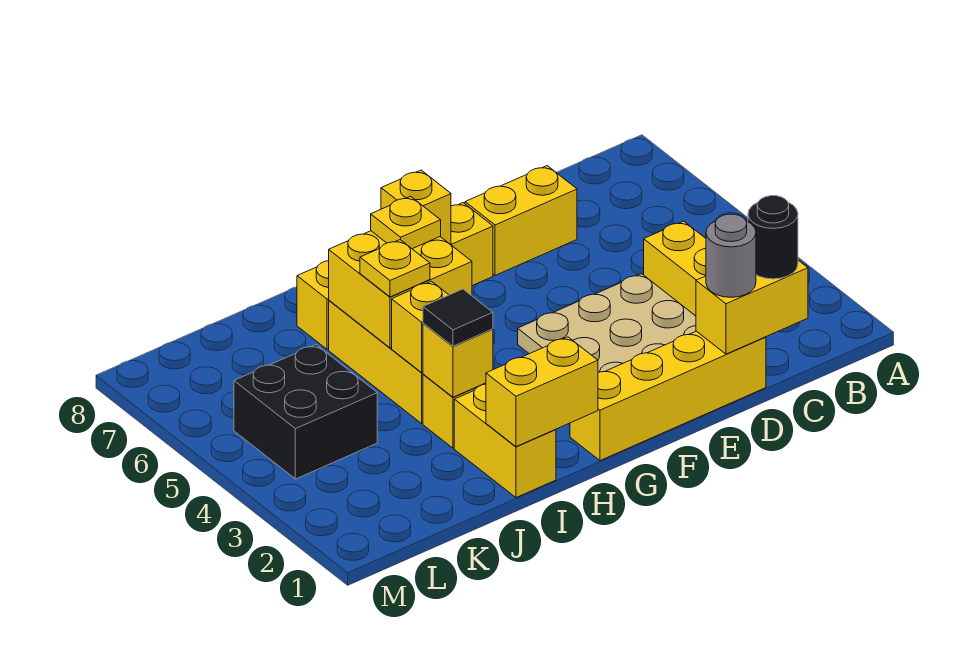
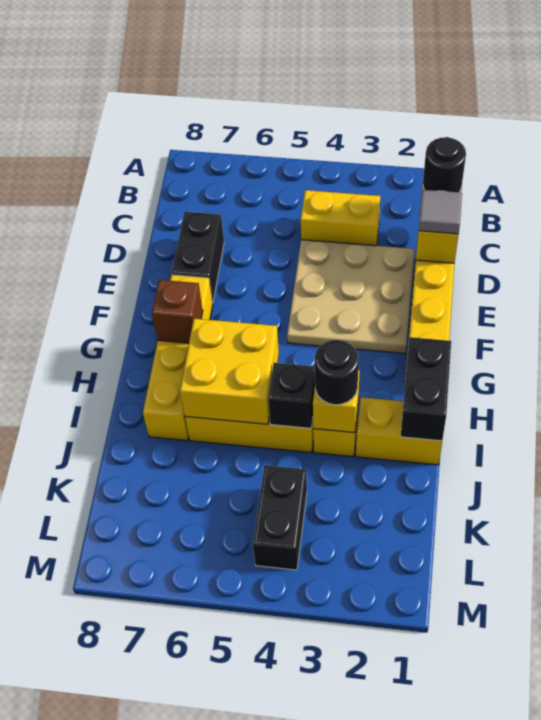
grey round brick D1 level 3 -> grey tile D1 level 3
yellow brick D7:E7 level 1 -> black brick D7:E7 level 1
yellow brick G7 level 2 -> brown brick G7 level 2
yellow brick H1:I1 level 2 -> black brick H1:I1 level 2
yellow plate H6 level 3 -> none
black tile I3 level 3 -> black round brick I3 level 3
yellow brick I4 level 2 -> black brick I4 level 2
yellow plate I5 level 3 -> none
black brick K4:L5 level 1 -> black brick K4:L4 level 1

